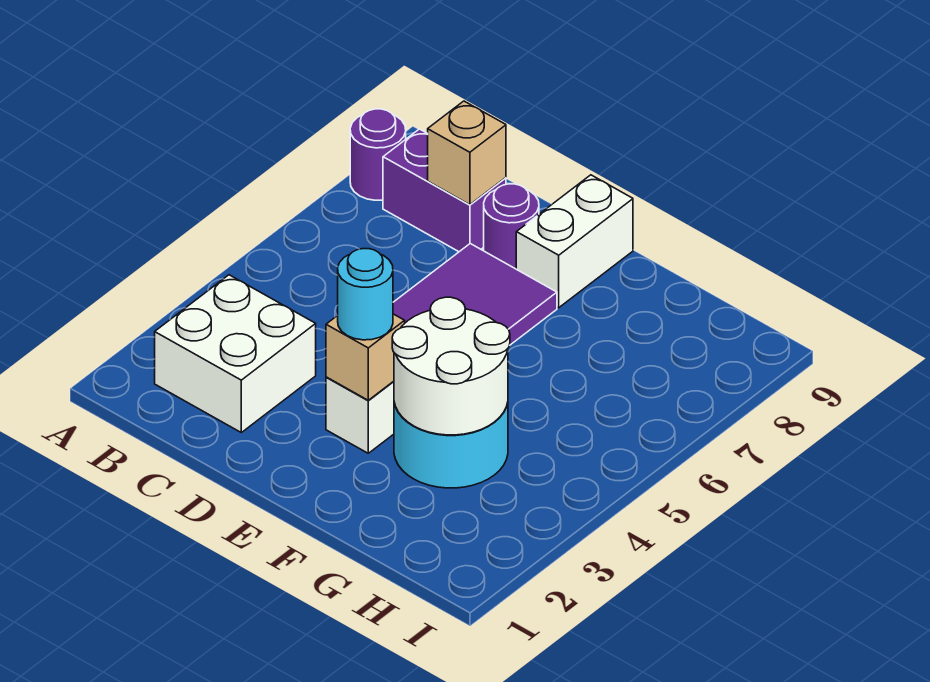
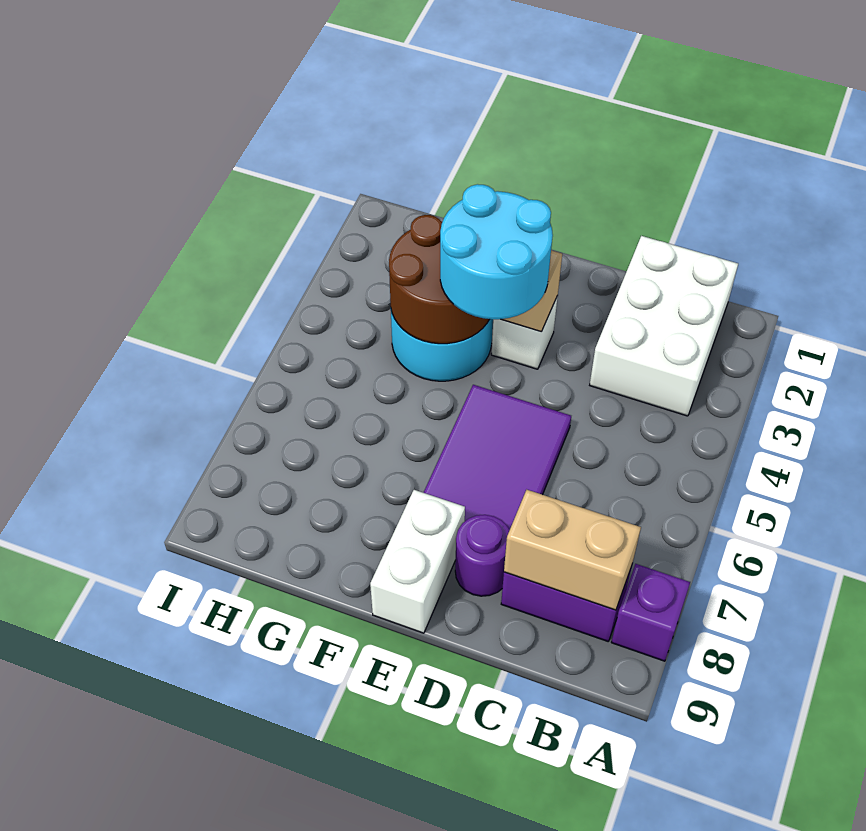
purple round brick A8 level 1 -> purple brick A8 level 1
white brick B2:C3 level 1 -> white brick B1:C3 level 1
tan brick C8 level 2 -> tan brick B8:C8 level 2
cyan round brick E3 level 3 -> cyan round brick E3:F4 level 3
white round brick F3:G4 level 2 -> brown round brick F3:G4 level 2

